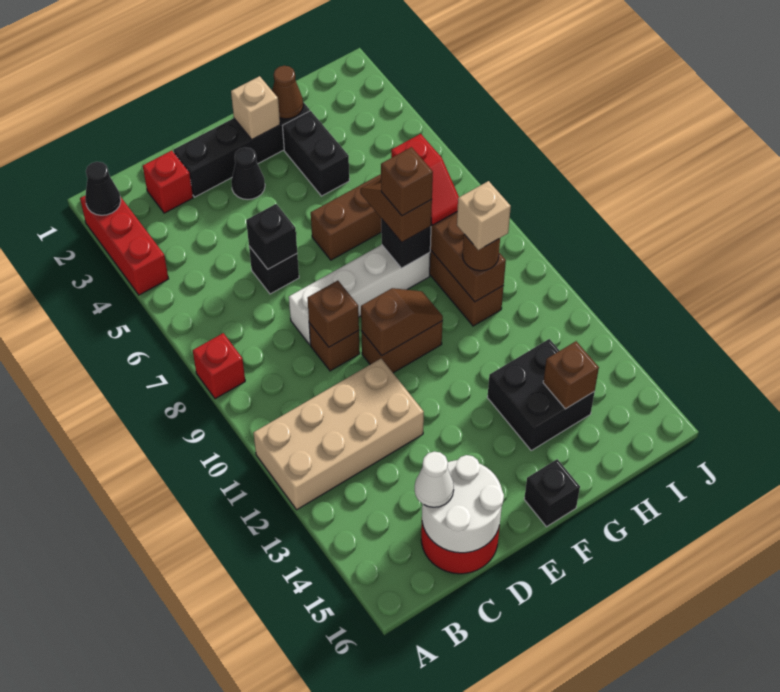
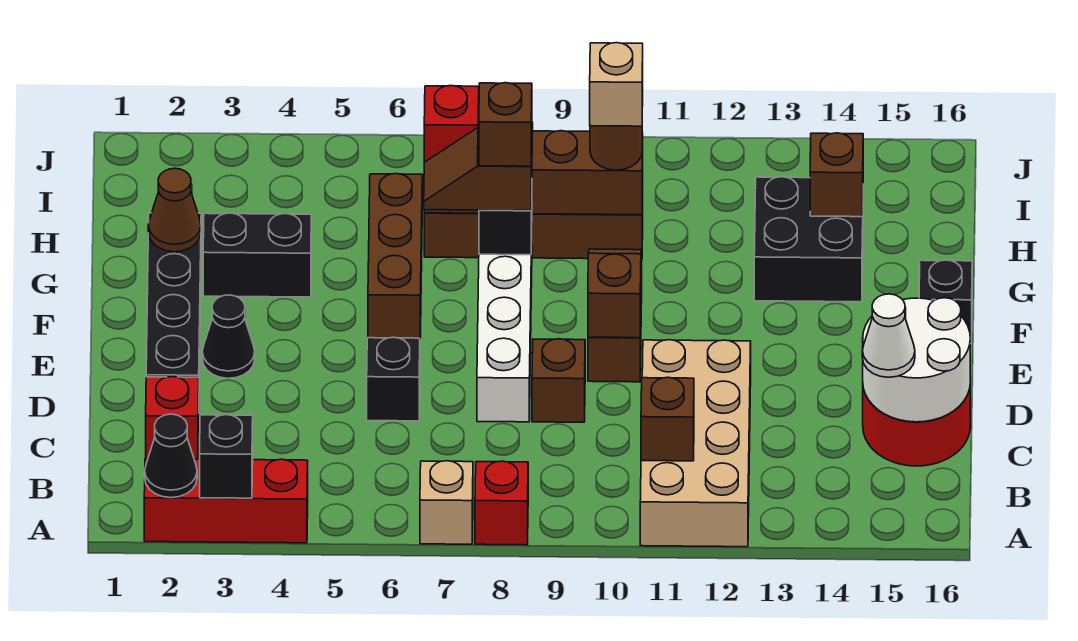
black brick D6 level 2 -> black brick A3 level 2
brown brick D9 level 2 -> brown brick B11 level 2
tan brick F2 level 2 -> tan brick A7 level 1

